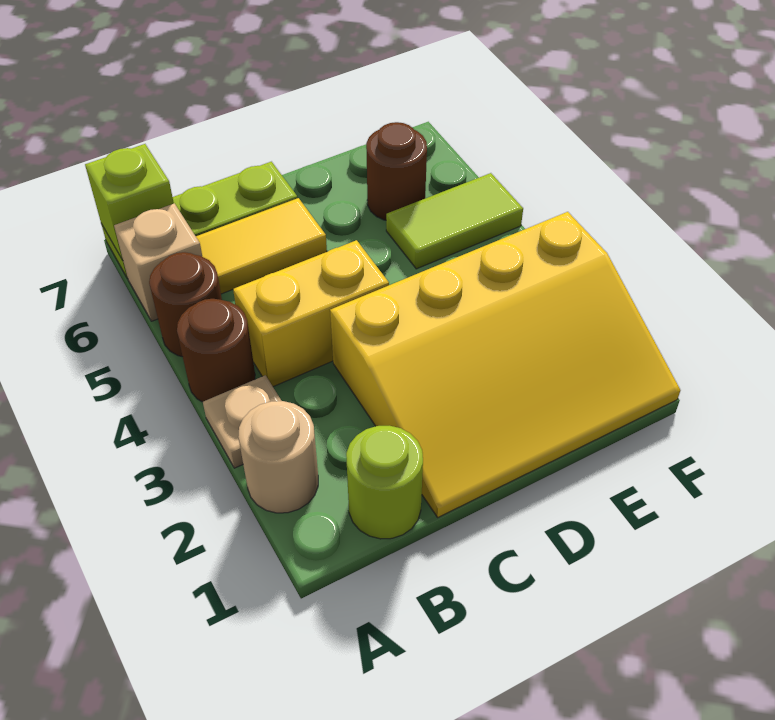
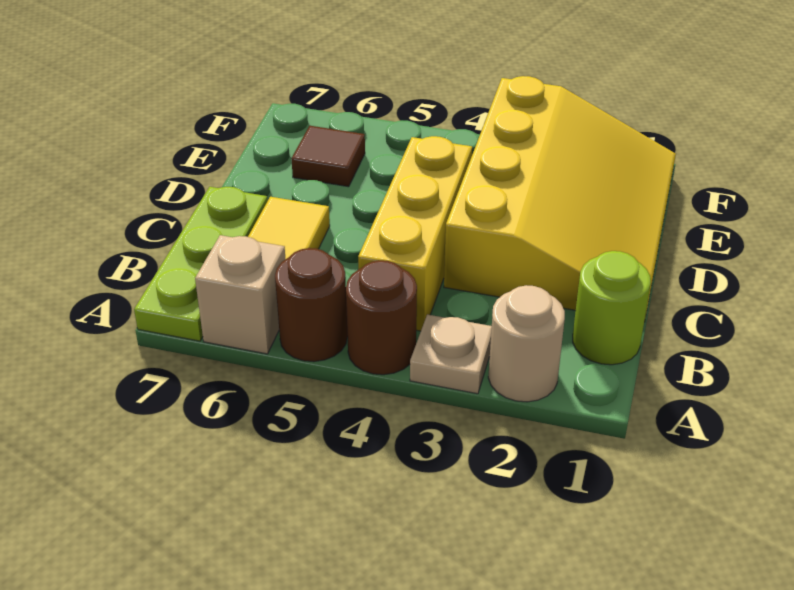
lime brick A7 level 2 -> none
yellow brick B4:C4 level 1 -> yellow brick B4:D4 level 1
lime tile E5:F5 level 1 -> none
brown round brick E6 level 1 -> brown tile E6 level 1

